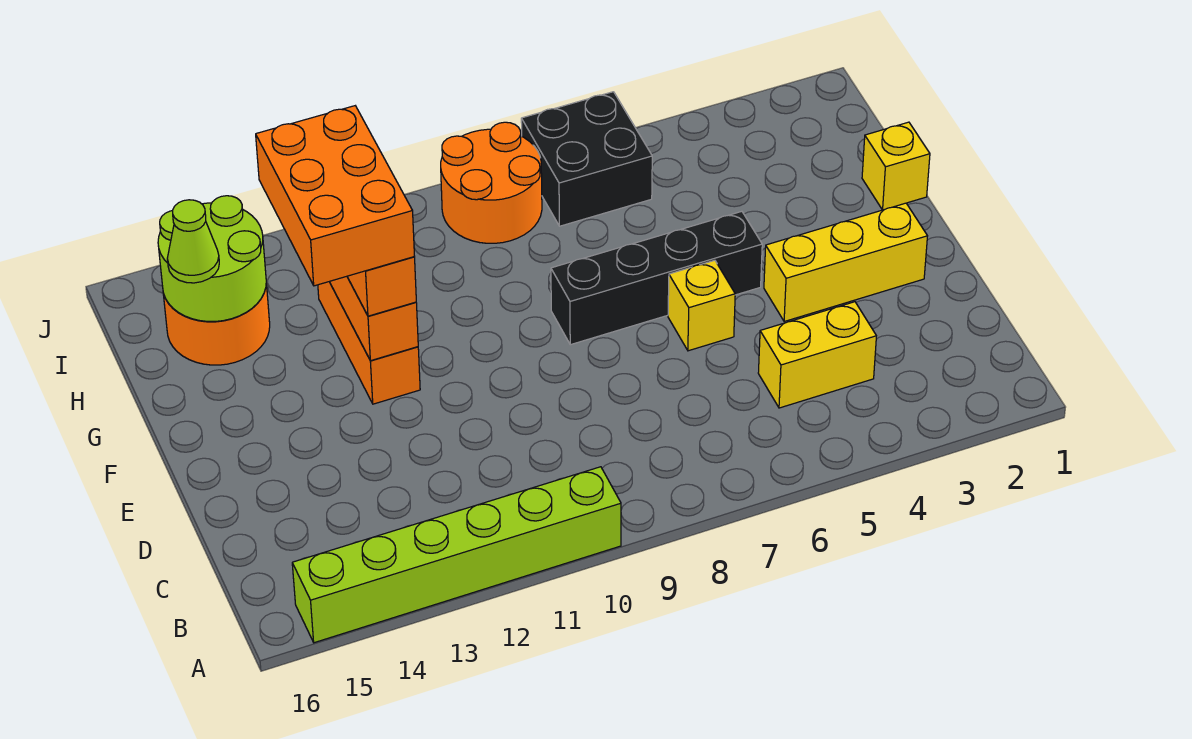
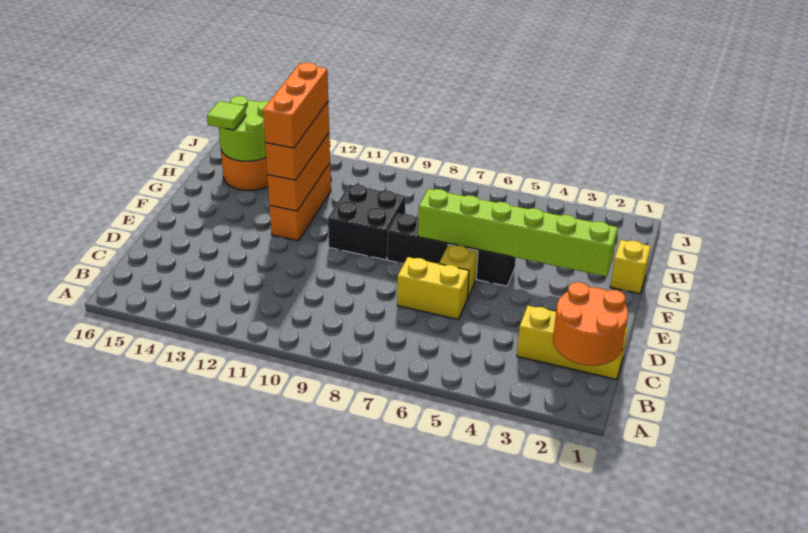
lime brick A10:A15 level 1 -> lime brick F2:F7 level 2
yellow brick C4:C5 level 1 -> yellow brick D6:D7 level 1
yellow brick E2:E4 level 1 -> yellow brick C1:C3 level 1
orange brick F12:H13 level 4 -> orange brick F12:H12 level 4
lime cone H15 level 3 -> lime tile H15 level 3
black brick I6:J7 level 1 -> black brick F9:G10 level 1
orange round brick I8:J9 level 1 -> orange round brick B1:C2 level 2

